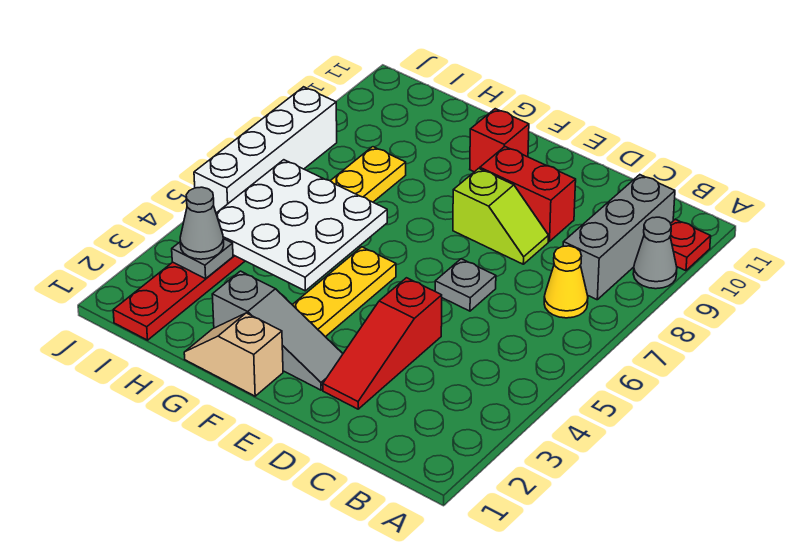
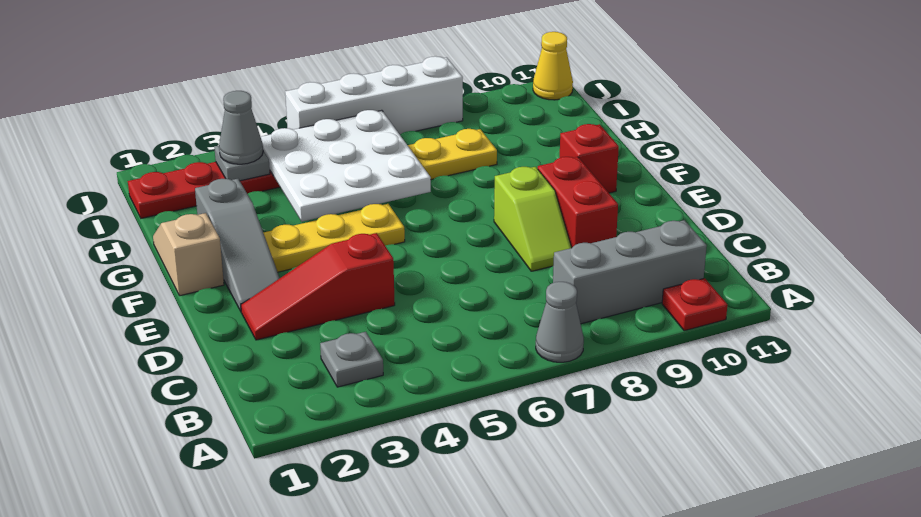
grey cone A9 level 1 -> grey cone A7 level 1
yellow cone B7 level 1 -> yellow cone J11 level 1
grey plate D6 level 1 -> grey plate B3 level 1

